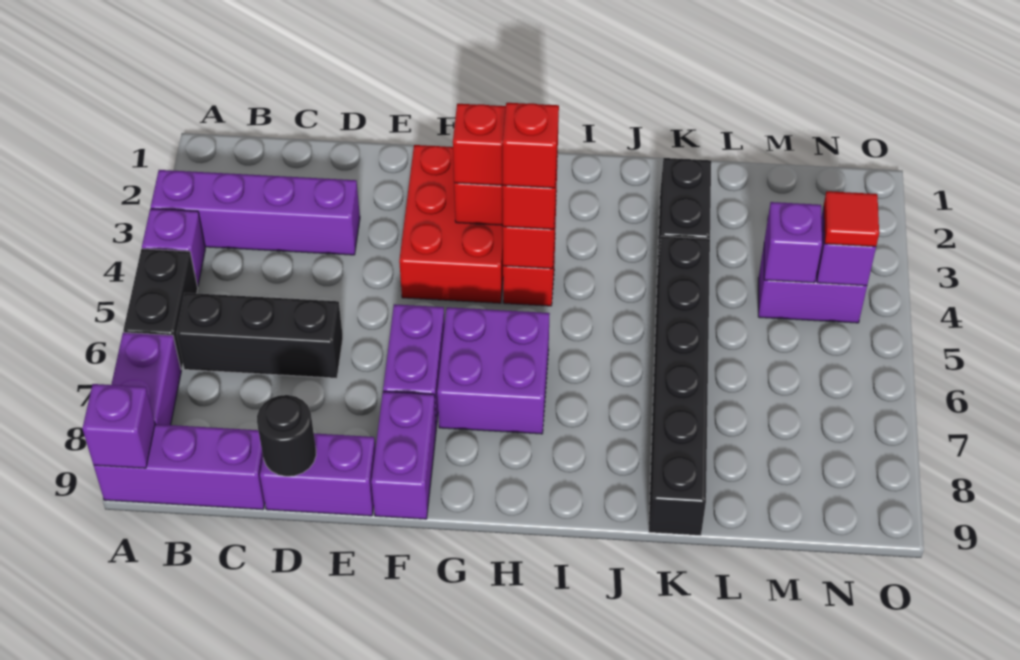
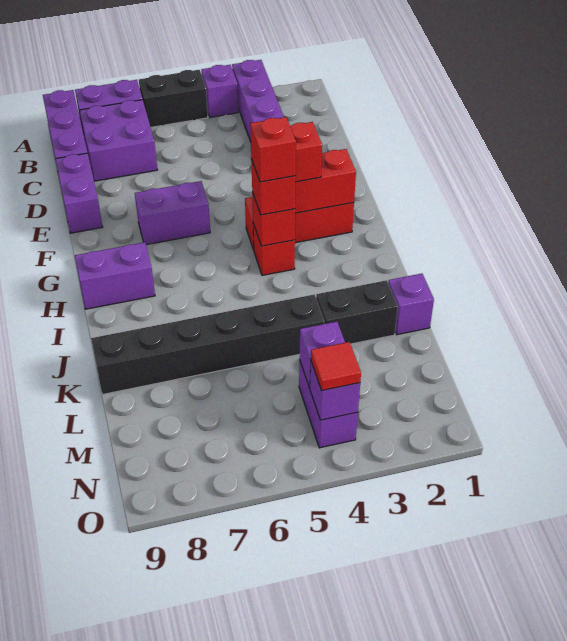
purple brick A9 level 2 -> purple brick K1 level 1
black brick B6:D6 level 1 -> none
black round brick D9 level 2 -> none
red brick F2:G4 level 1 -> red brick G2:G4 level 1
purple brick F8:F9 level 1 -> purple brick H8:H9 level 1
purple brick G6:H7 level 1 -> purple brick B7:C8 level 1

